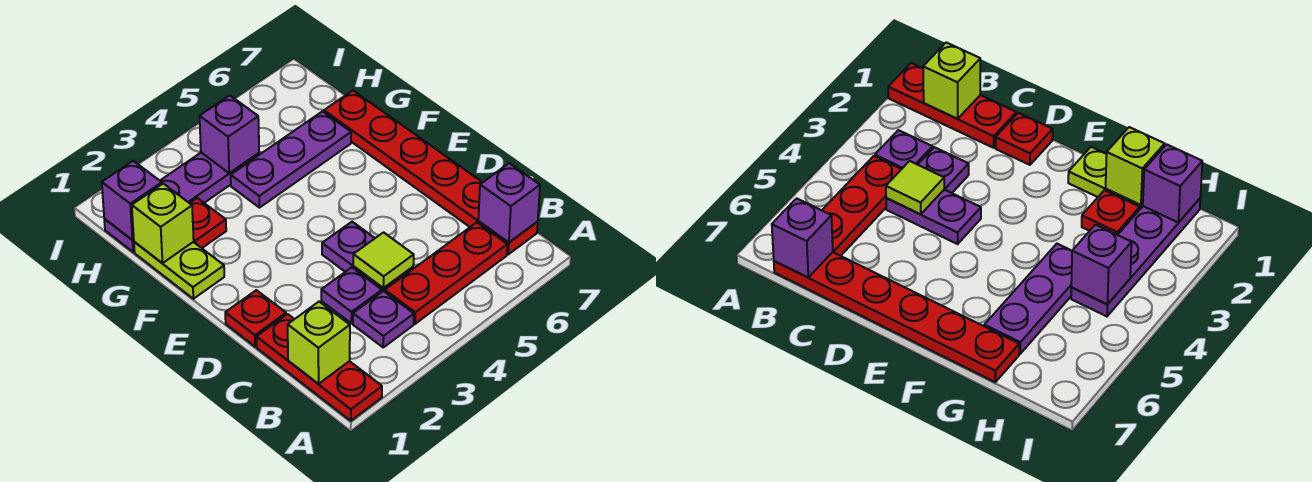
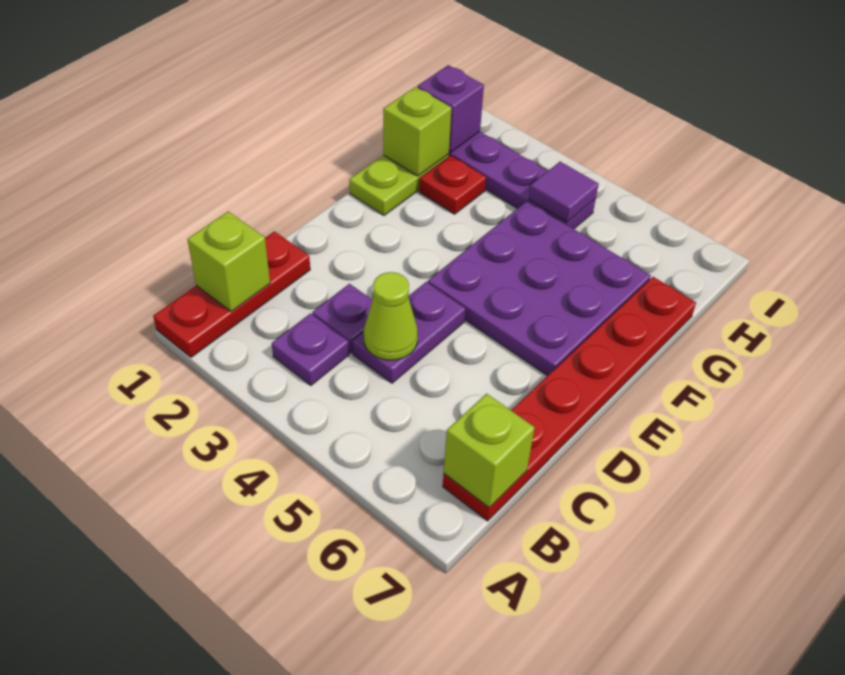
red plate B4:B6 level 1 -> none
purple brick B7 level 2 -> lime brick B7 level 2
lime tile C4 level 2 -> lime cone C4 level 2
red plate D1 level 1 -> none
purple plate G4:G6 level 1 -> purple plate E4:G6 level 1
purple brick H4 level 2 -> purple tile H4 level 2

